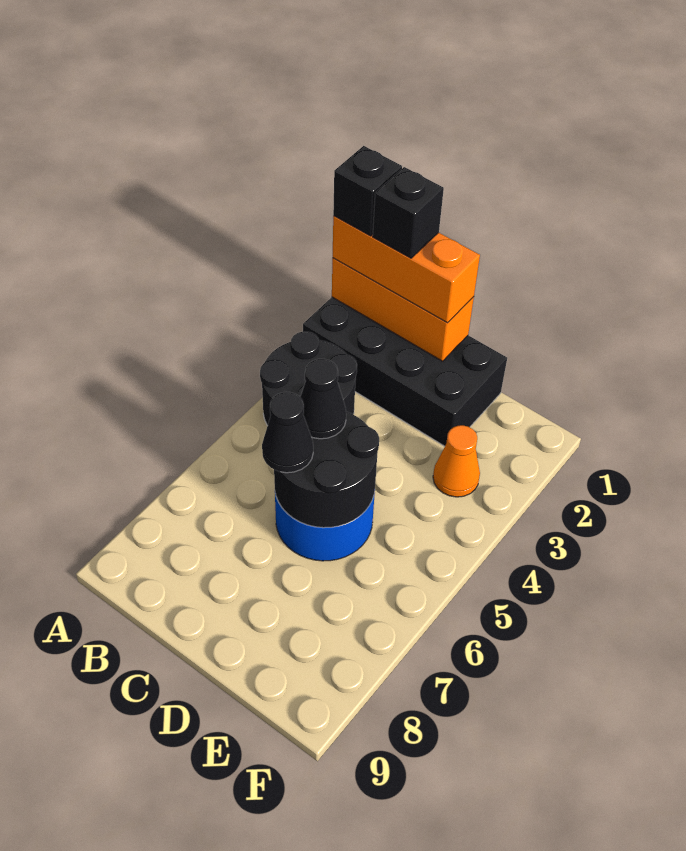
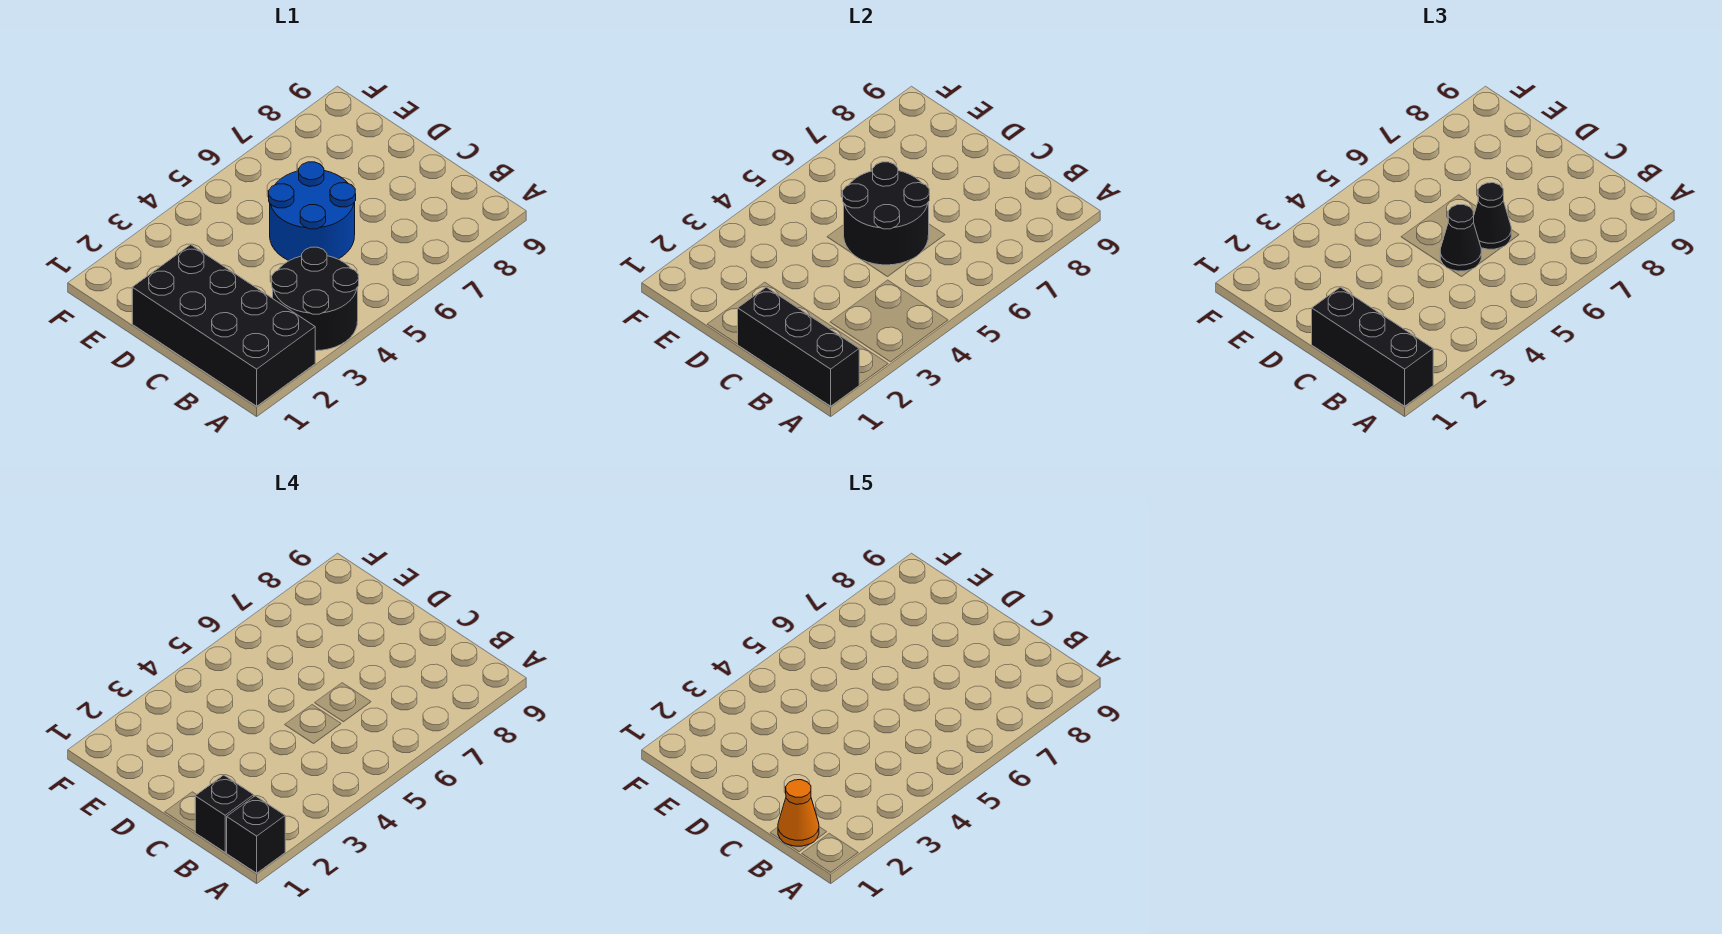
orange brick A1:C1 level 2 -> black brick A1:C1 level 2
orange brick A1:C1 level 3 -> black brick A1:C1 level 3
orange cone E3 level 1 -> orange cone B1 level 5

